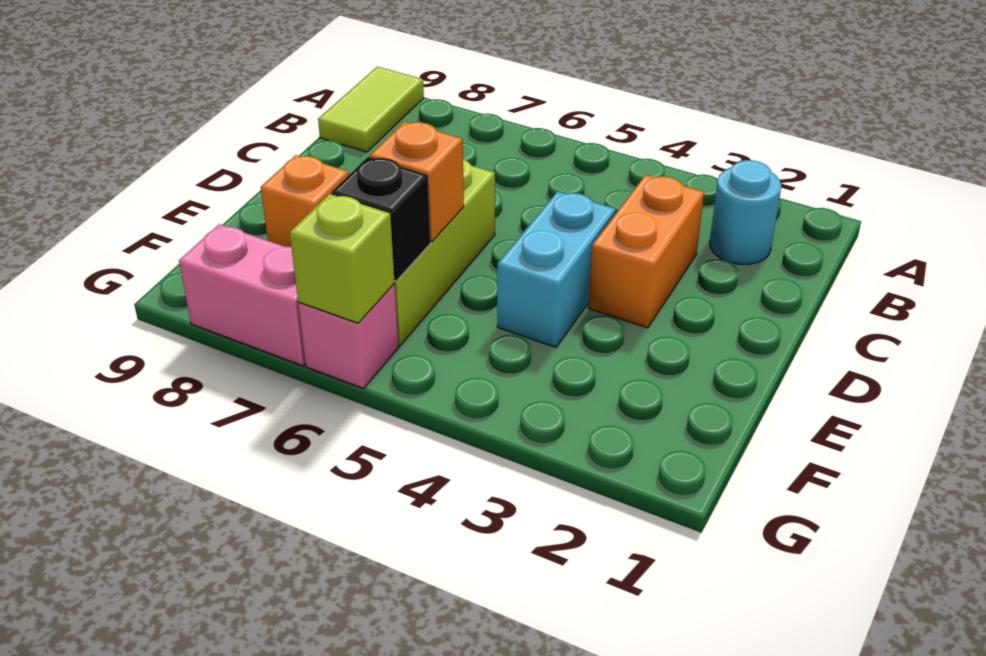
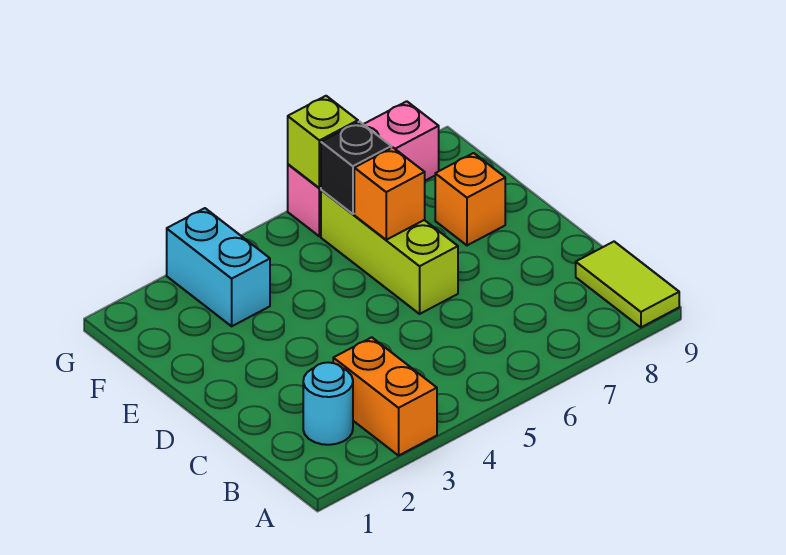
orange brick C3:D3 level 1 -> orange brick A3:B3 level 1
cyan brick D4:E4 level 1 -> cyan brick F3:G3 level 1

